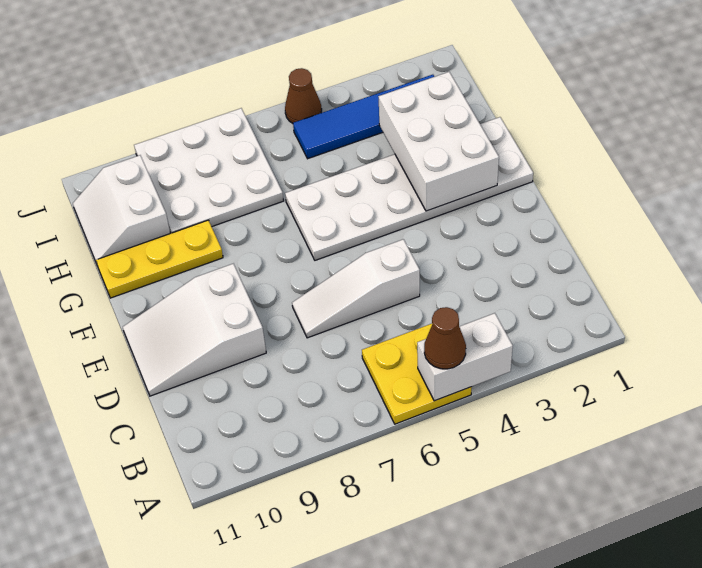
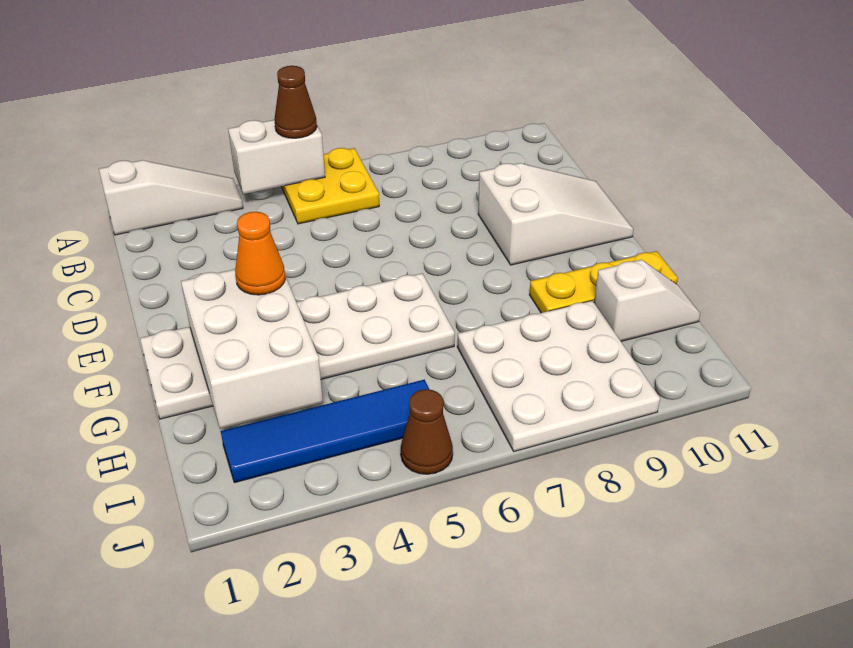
white slope D5:D7 level 1 top 5 -> white slope A1:A3 level 1 top 1
none -> orange cone F3 level 3
white slope H10:I11 level 1 top 10 -> white slope H10:H11 level 1 top 10

